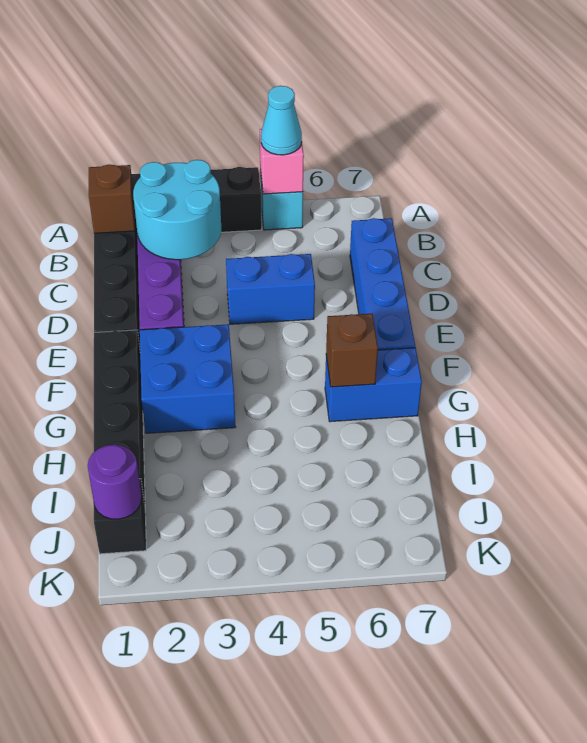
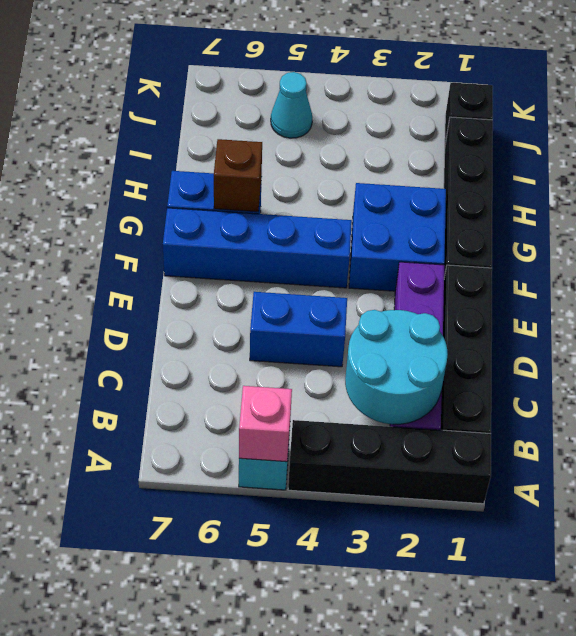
cyan cone A5 level 3 -> cyan cone J5 level 1
brown brick B1 level 2 -> none
blue brick C7:F7 level 1 -> blue brick F4:F7 level 1
purple round brick J1 level 2 -> none

